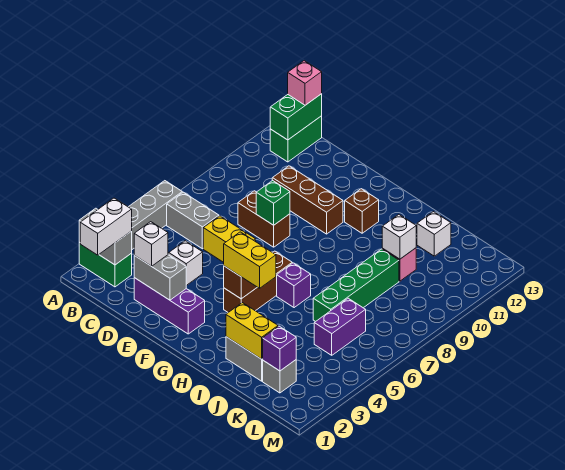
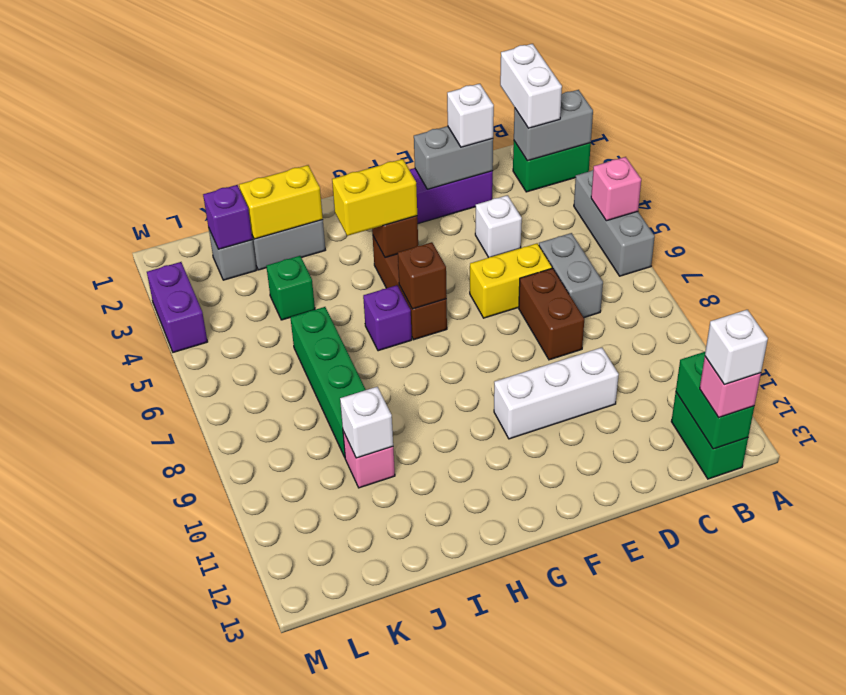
none -> pink brick A5 level 2
grey brick B6:C6 level 1 -> grey brick C6:C7 level 1
brown brick D8:E8 level 1 -> brown brick D7:D8 level 1
brown brick D10:F10 level 1 -> white brick D10:F10 level 1
green brick E8 level 2 -> green brick J4 level 1
brown brick G11 level 1 -> brown brick G6 level 2
white brick J12 level 1 -> white brick B13 level 4
purple brick K5:K6 level 1 -> purple brick M3:M4 level 1

